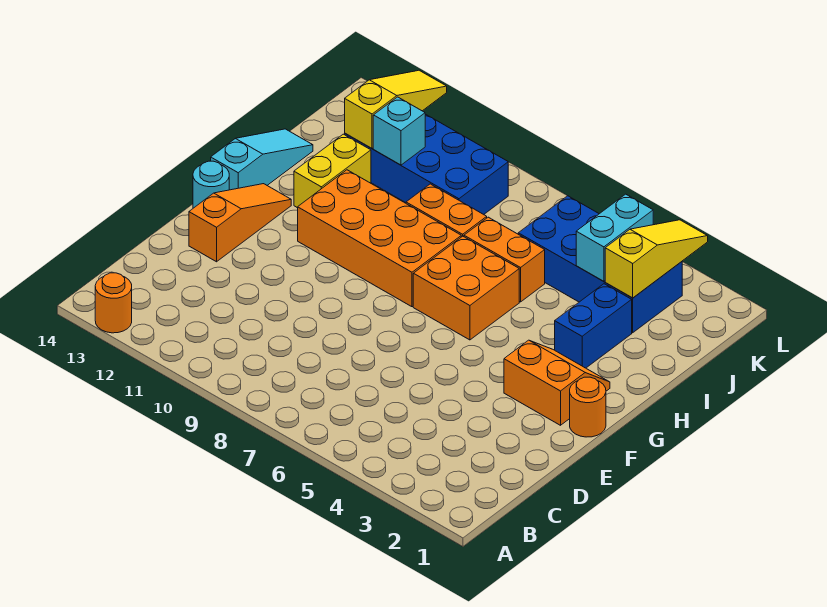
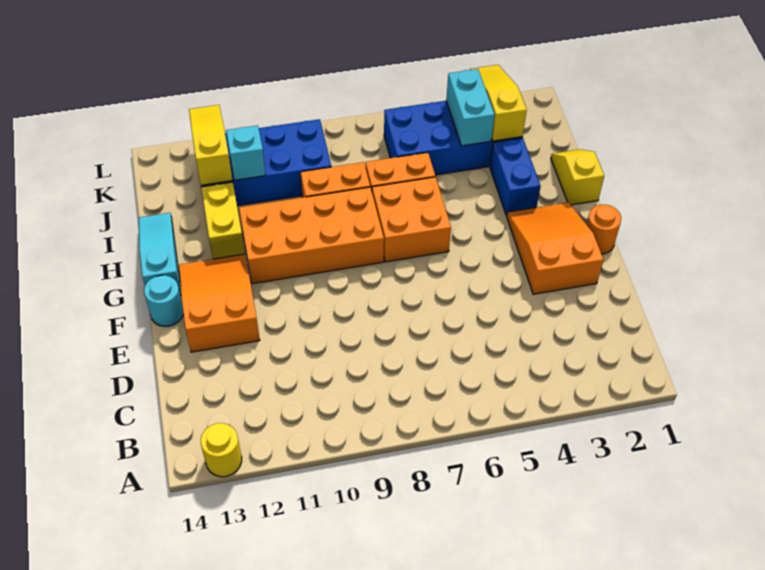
orange round brick A13 level 1 -> yellow round brick A13 level 1
orange slope E13:G13 level 1 top E -> orange slope E12:G13 level 1 top E
orange slope F2:G3 level 1 top F -> orange slope E2:G3 level 1 top E
none -> yellow slope H1:I1 level 1 top H

